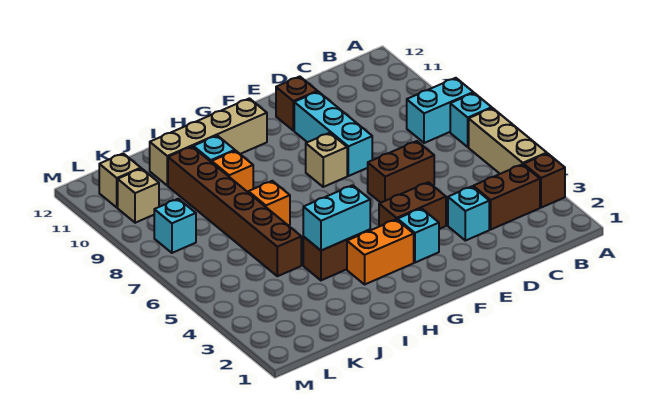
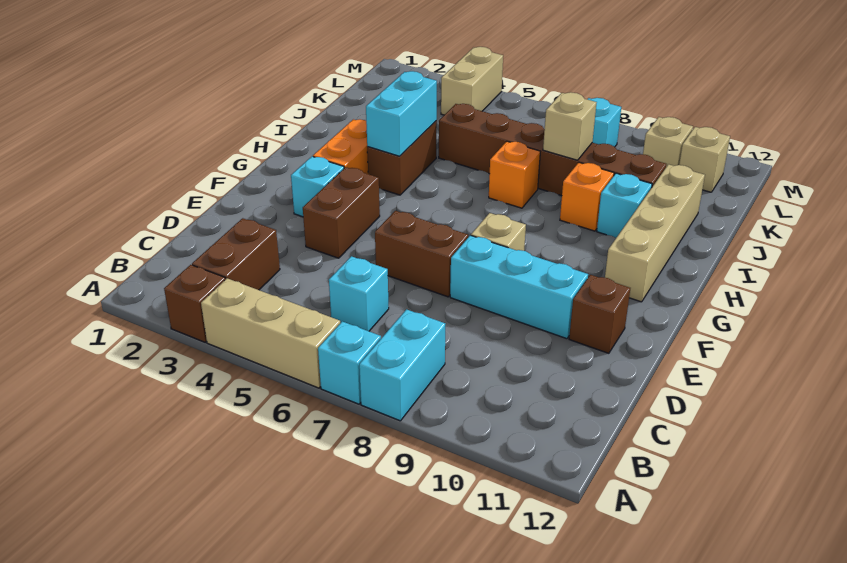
cyan brick D3 level 1 -> cyan brick C6 level 1
brown brick D6:E6 level 1 -> brown brick E6:E7 level 1
none -> tan brick J8 level 2
none -> tan brick L4:M4 level 1

